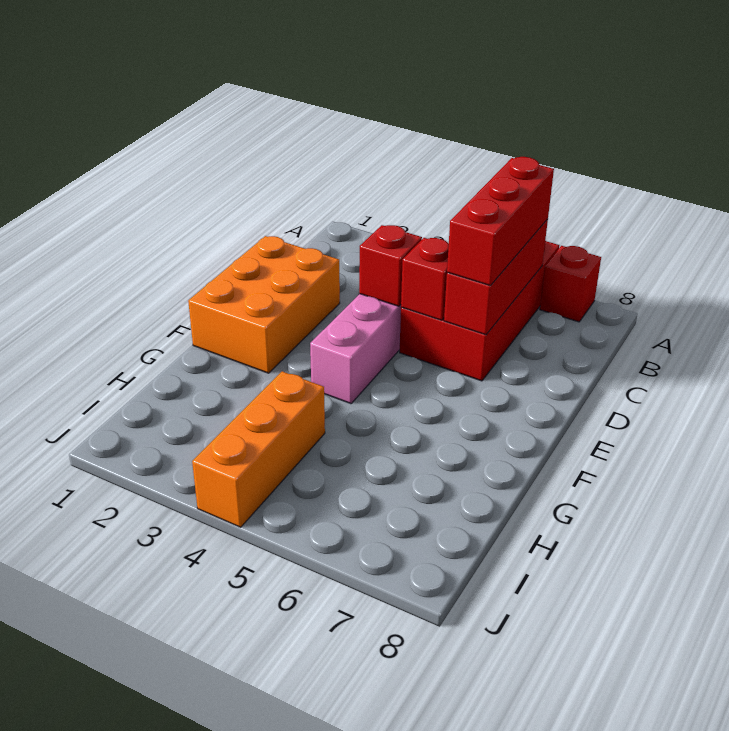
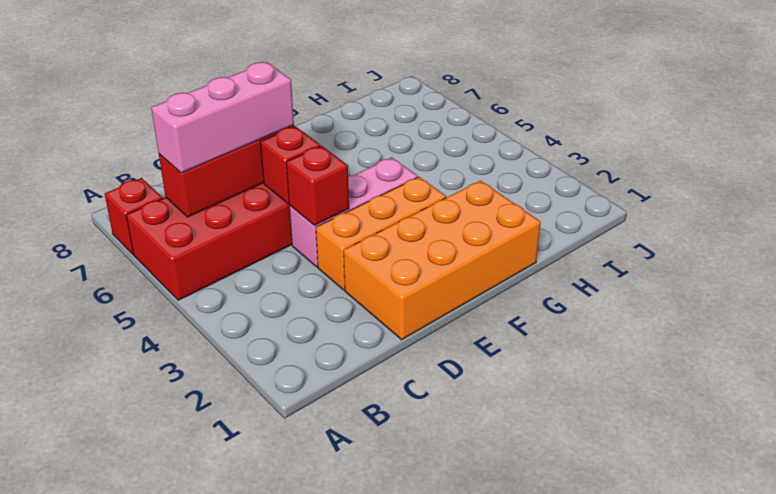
red brick B6:D6 level 3 -> pink brick B6:D6 level 3
orange brick D1:F2 level 1 -> orange brick D1:G2 level 1
orange brick H4:J4 level 1 -> orange brick D3:F3 level 1

